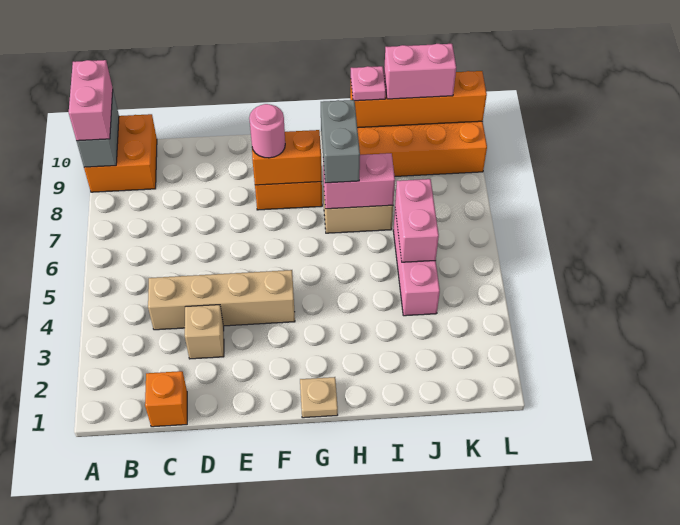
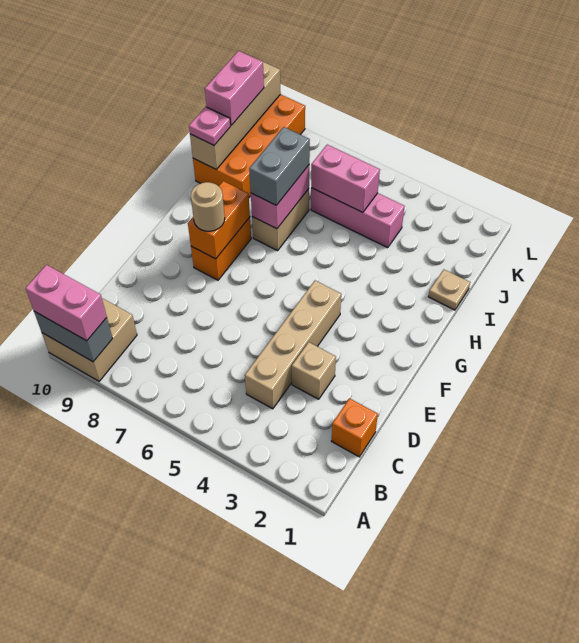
orange brick A9:B10 level 1 -> tan brick A9:B10 level 1
pink round brick F8 level 3 -> tan round brick F8 level 3
tan plate G1 level 1 -> tan plate I1 level 1
grey brick H7:H8 level 3 -> grey brick H7:I7 level 3
orange brick I10:L10 level 2 -> tan brick I10:L10 level 2

